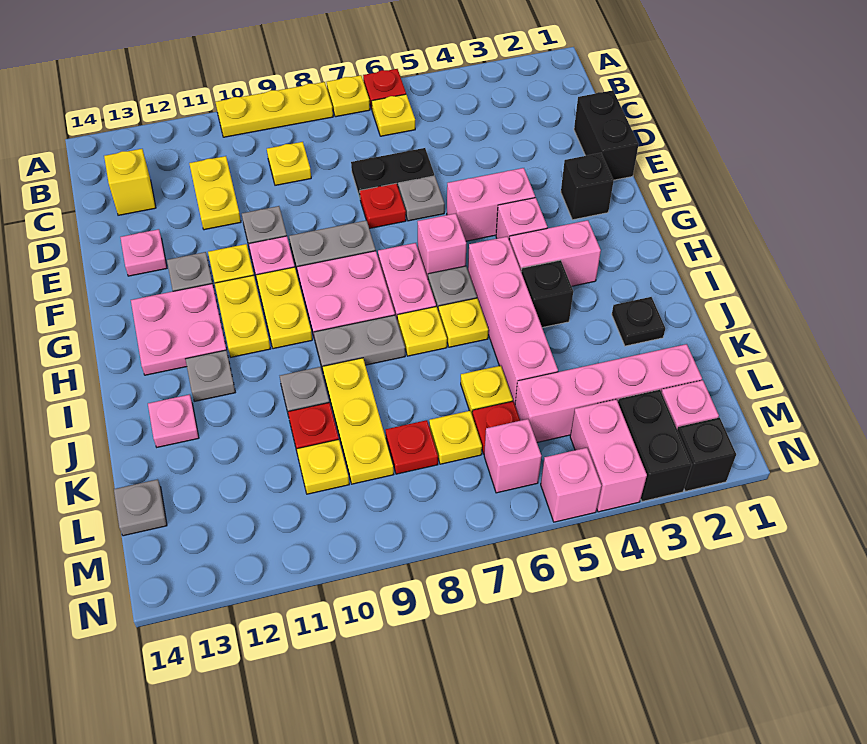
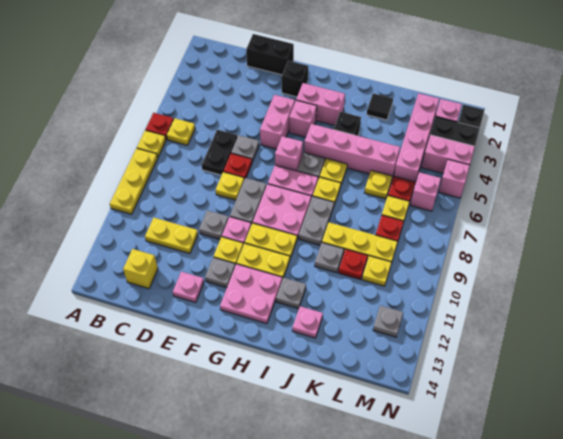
yellow plate C9 level 1 -> yellow plate E8 level 1
pink brick H3:H4 level 1 -> pink brick G3:H3 level 1
black plate J2 level 1 -> black tile J2 level 1
grey plate L14 level 1 -> grey plate M12 level 1

